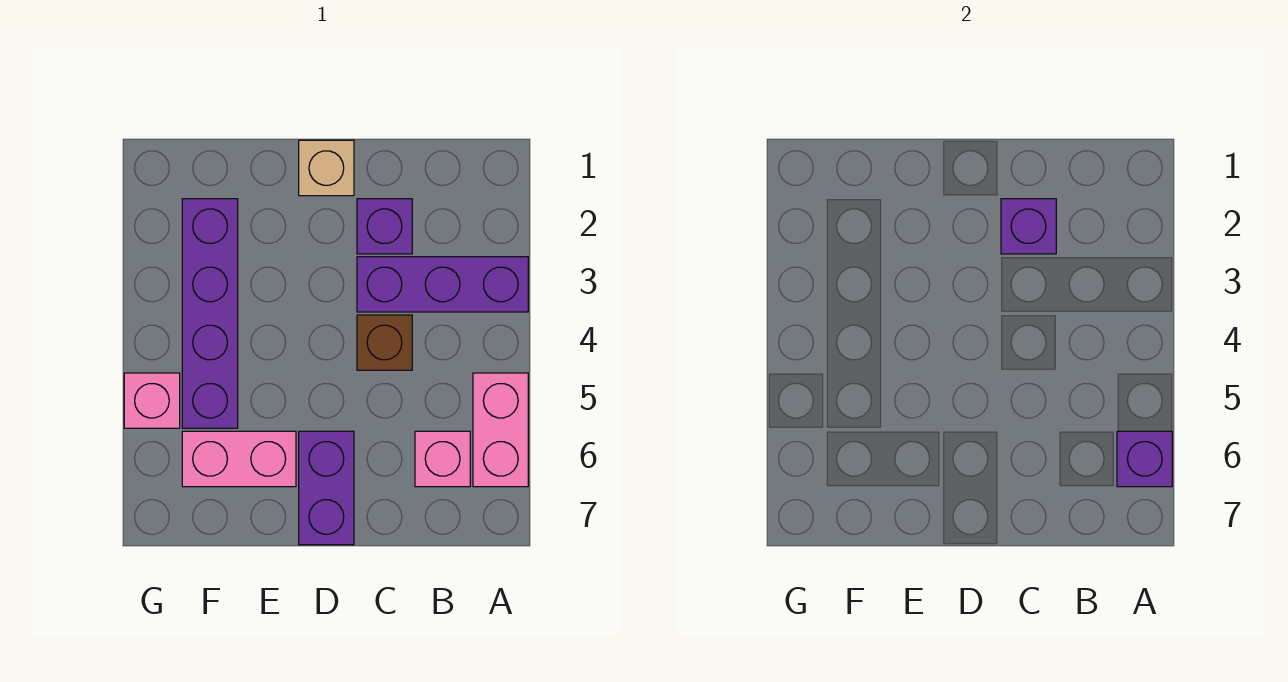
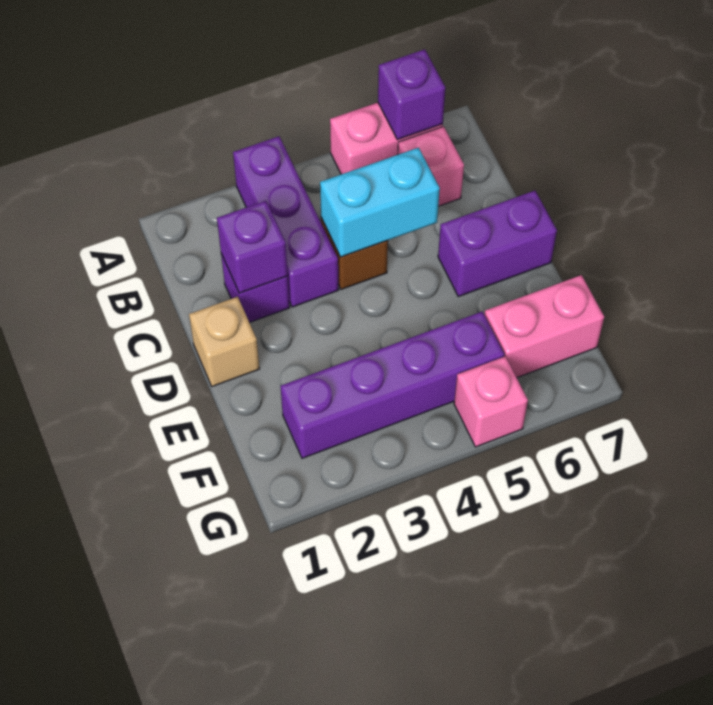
none -> cyan brick C4:C5 level 2
pink brick E6:F6 level 1 -> pink brick F6:F7 level 1

